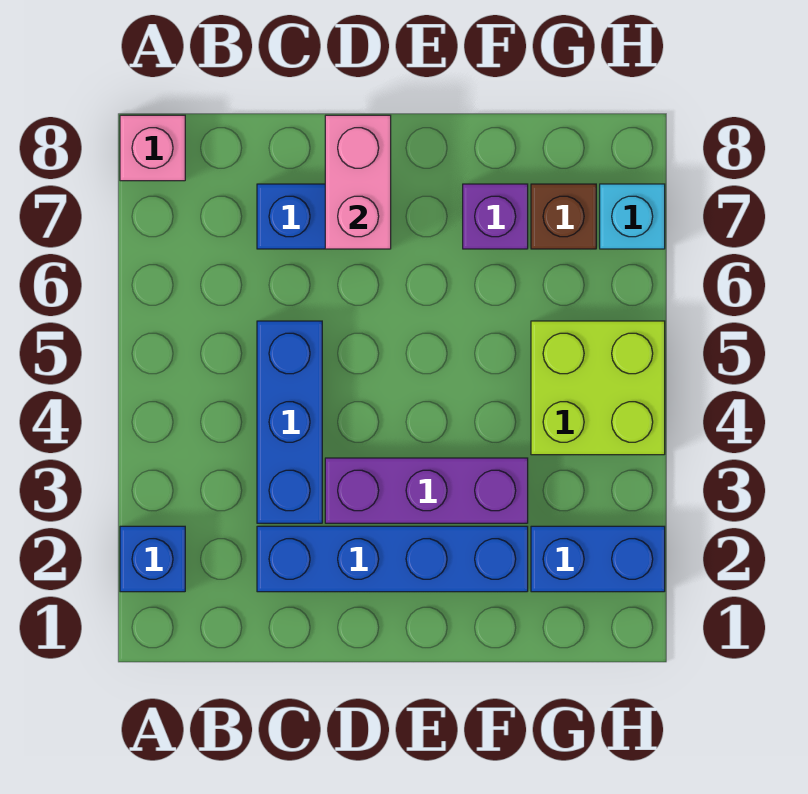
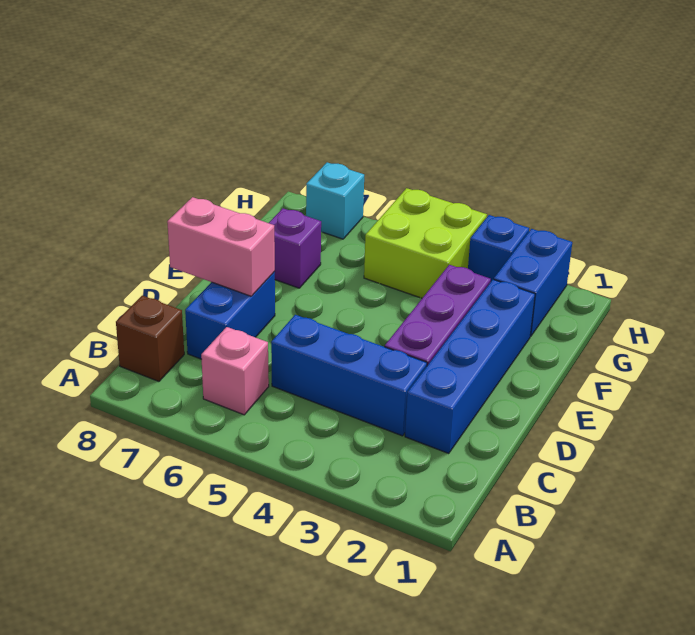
blue brick A2 level 1 -> blue brick H3 level 1
pink brick A8 level 1 -> pink brick B6 level 1
brown brick G7 level 1 -> brown brick B8 level 1

